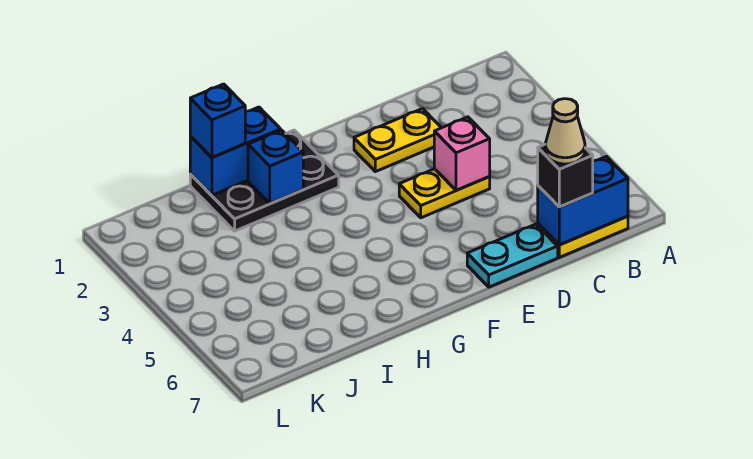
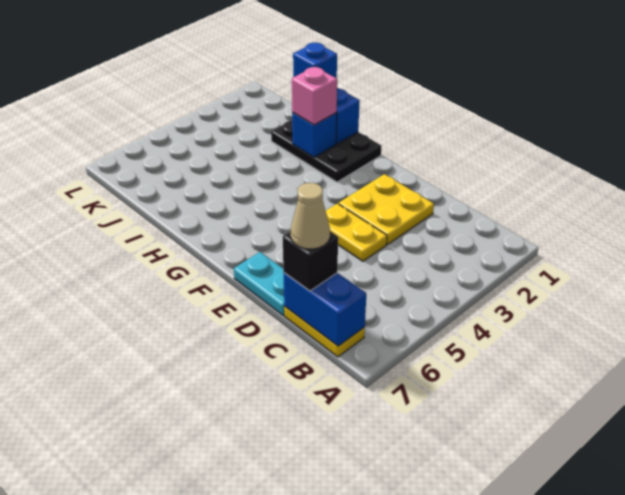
yellow plate D2:E2 level 1 -> yellow plate D2:E3 level 1
pink brick D4 level 2 -> pink brick H2 level 3

